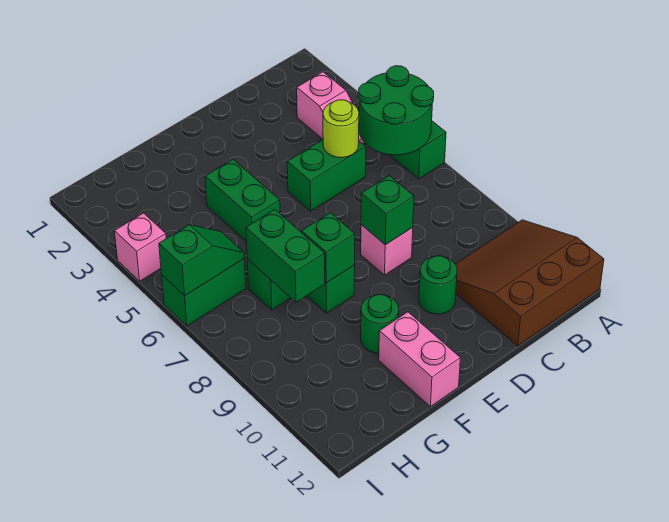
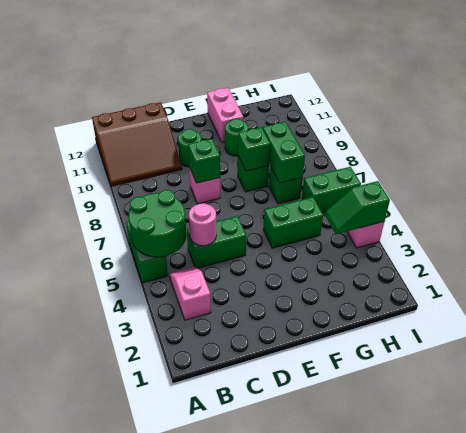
lime round brick C5 level 2 -> pink round brick C5 level 2
green brick F4:F5 level 1 -> green brick F5:G5 level 1
green slope H6:I6 level 2 top I -> green slope H4:I4 level 2 top I

